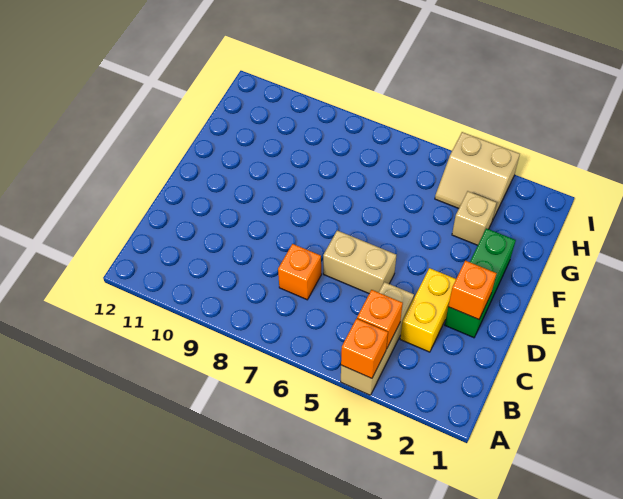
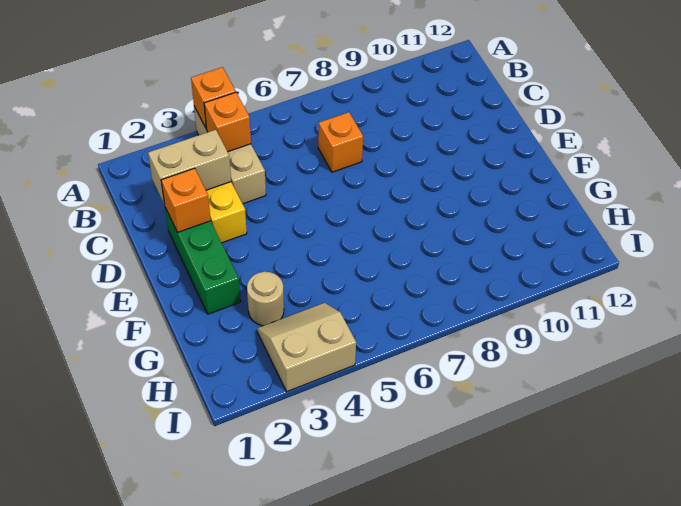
tan brick D5:D6 level 1 -> tan brick C2:C3 level 2
tan brick G3 level 1 -> tan round brick G3 level 1

